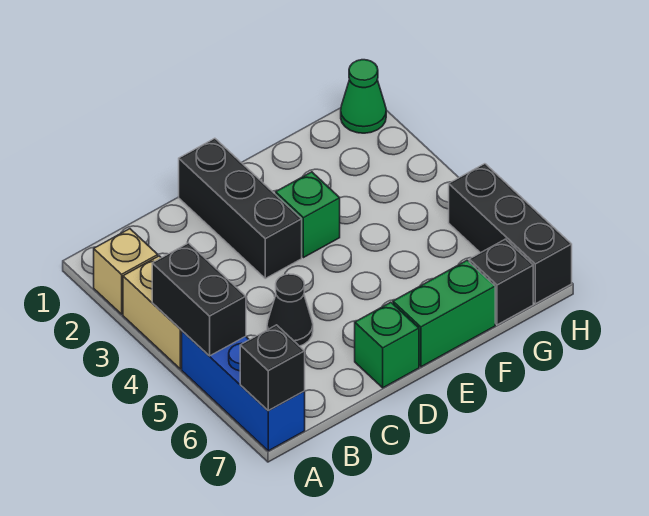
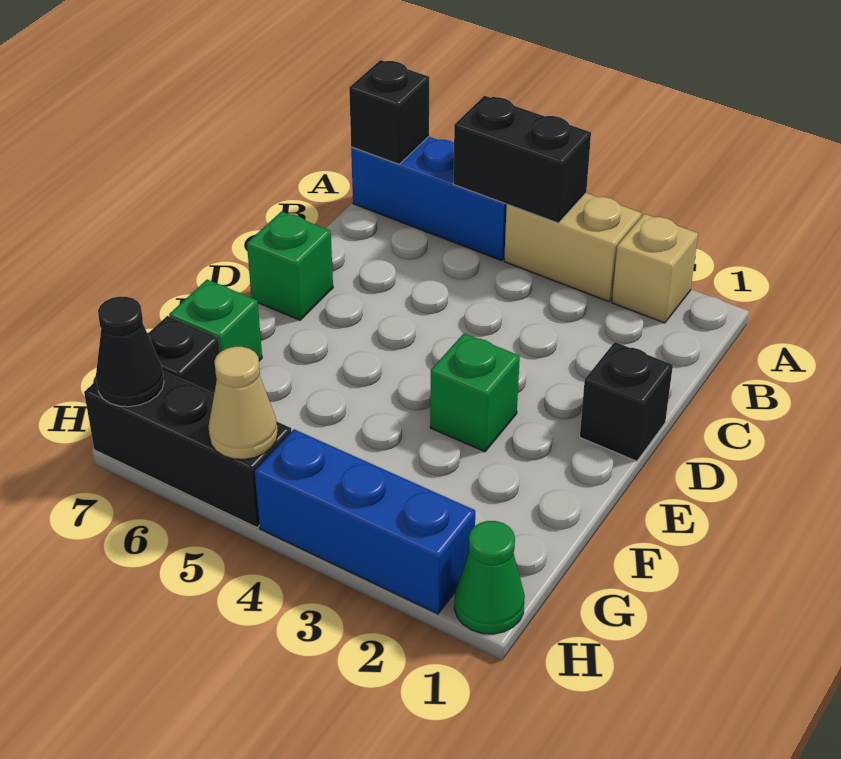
black cone C5 level 1 -> black cone H7 level 2
black brick D1:D3 level 1 -> black brick D1 level 1
green brick E7:F7 level 1 -> green brick F7 level 1
none -> blue brick H2:H4 level 1
none -> tan cone H5 level 2

